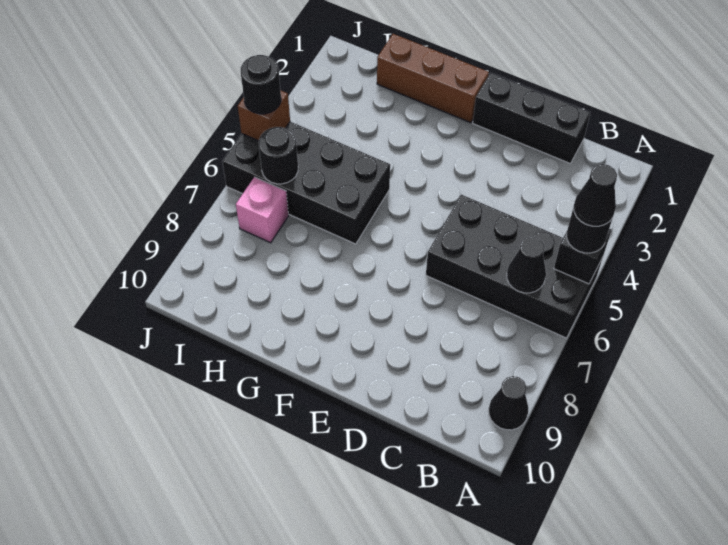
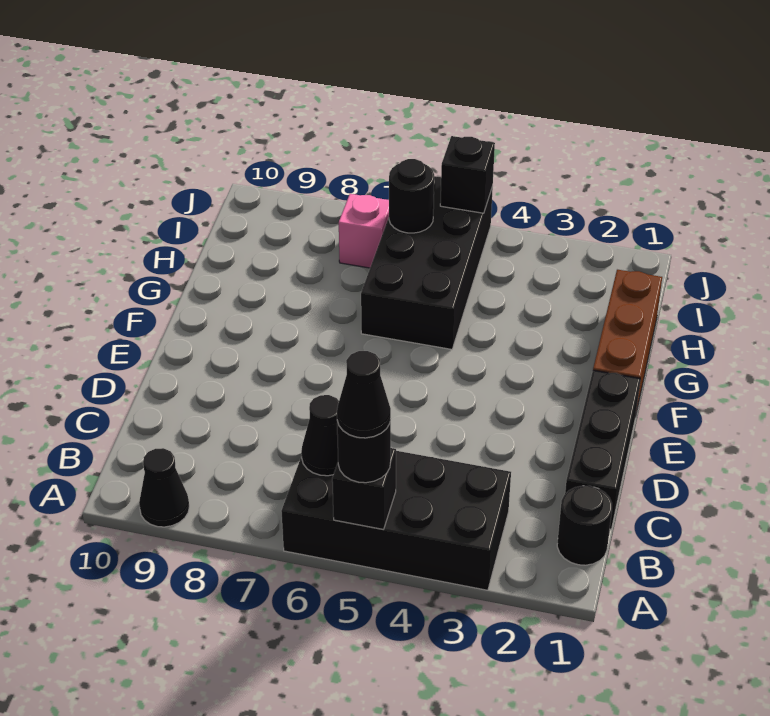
black brick A5:D6 level 1 -> black brick A3:B6 level 1
brown brick J5 level 2 -> black brick J5 level 2
black round brick J5 level 3 -> black round brick B1 level 1

